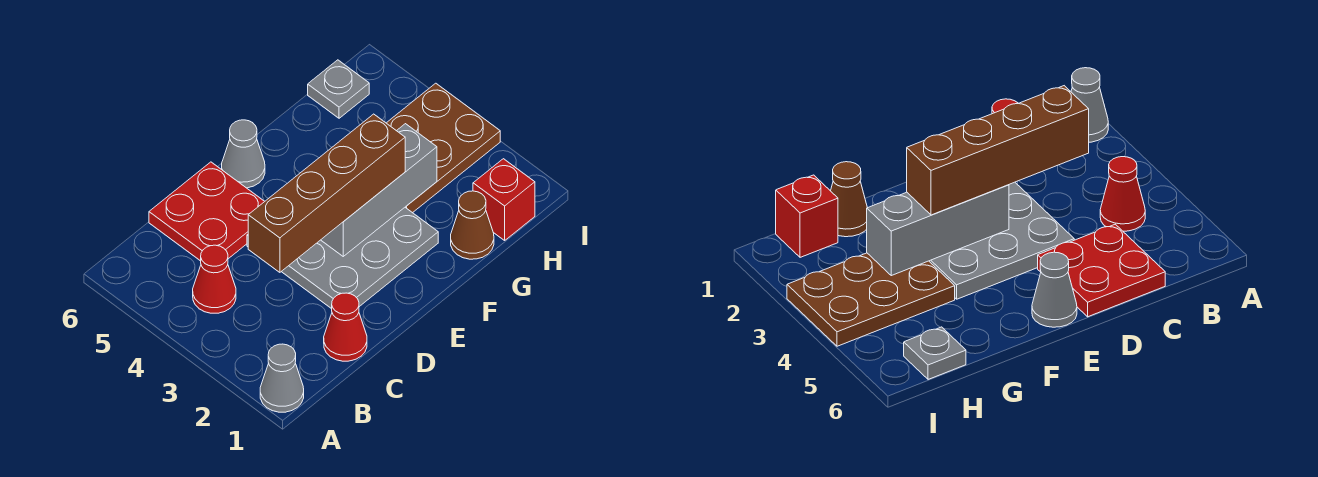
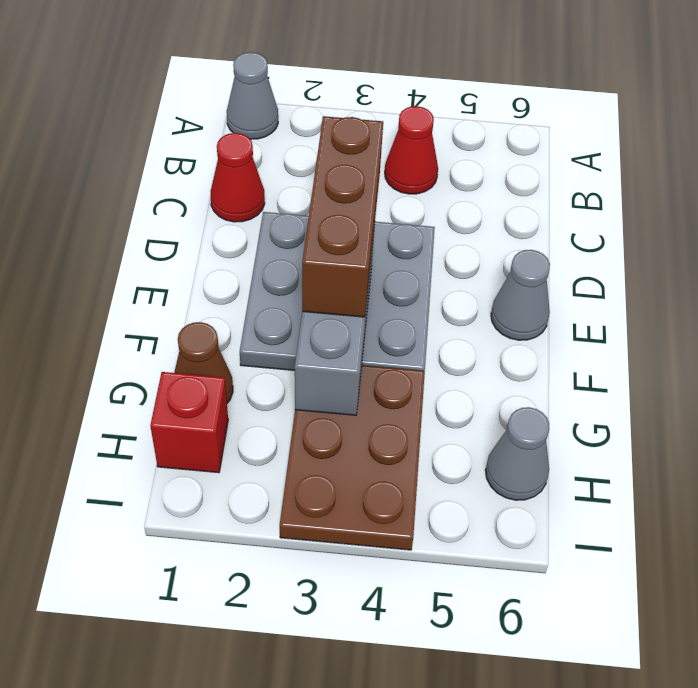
brown brick C3:F3 level 3 -> brown brick D3:F3 level 3
red plate C5:D6 level 1 -> none
grey plate H6 level 1 -> grey cone H6 level 1

